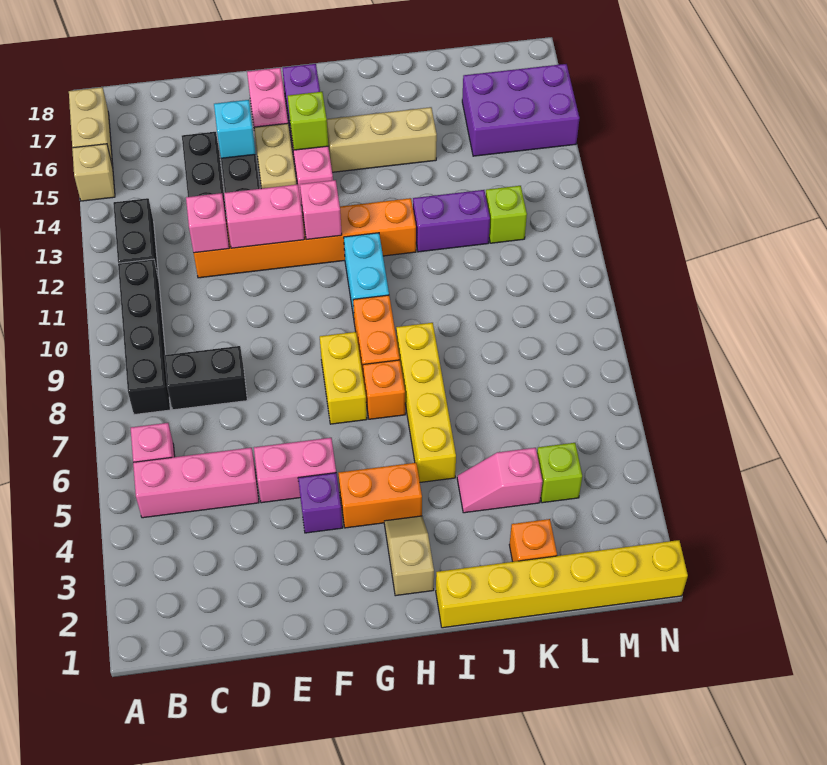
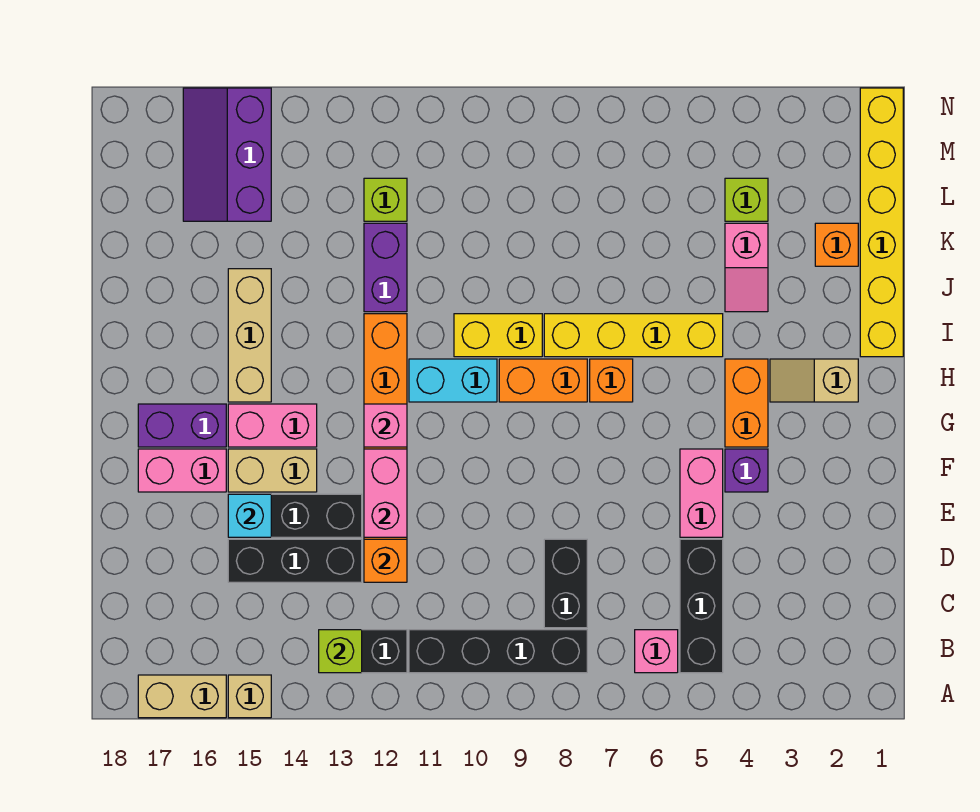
pink brick B5:D5 level 1 -> black brick B5:D5 level 1
pink brick D12 level 2 -> orange brick D12 level 2
yellow brick G7:G8 level 1 -> yellow brick I9:I10 level 1
lime brick G15 level 2 -> lime brick B13 level 2
purple brick L15:N16 level 1 -> purple slope L15:N16 level 1 top 15

